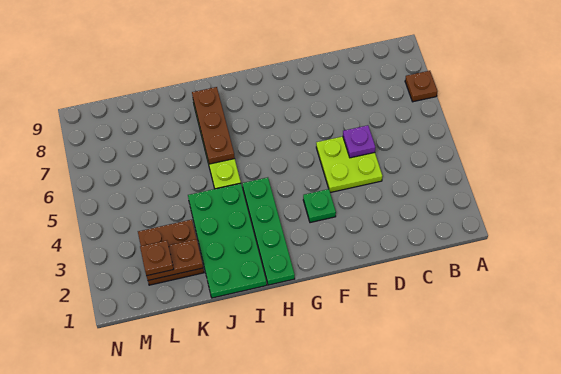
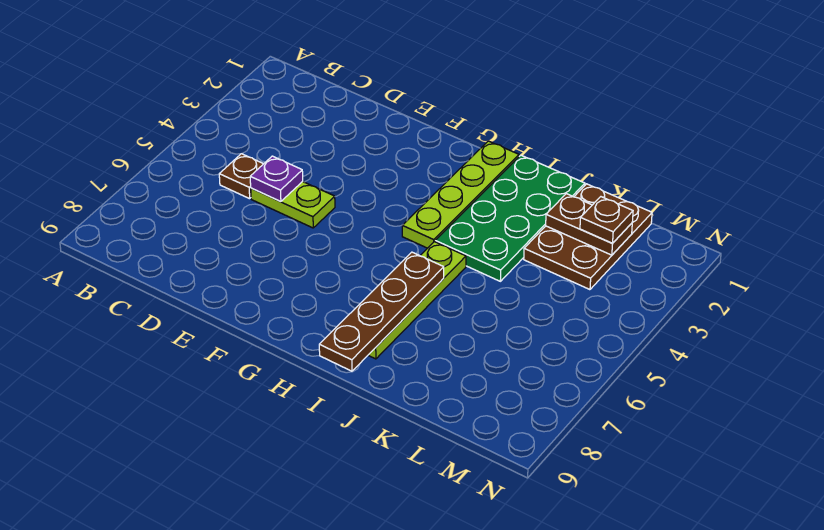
brown plate A7 level 1 -> brown plate C5 level 1
lime plate D4:E5 level 1 -> lime plate D5:E5 level 1
green plate F3 level 1 -> none
green plate H1:H4 level 1 -> lime plate H1:H4 level 1
brown plate I6:I8 level 2 -> brown plate I6:I9 level 2
brown plate K2:L3 level 1 -> brown plate K1:L3 level 1

